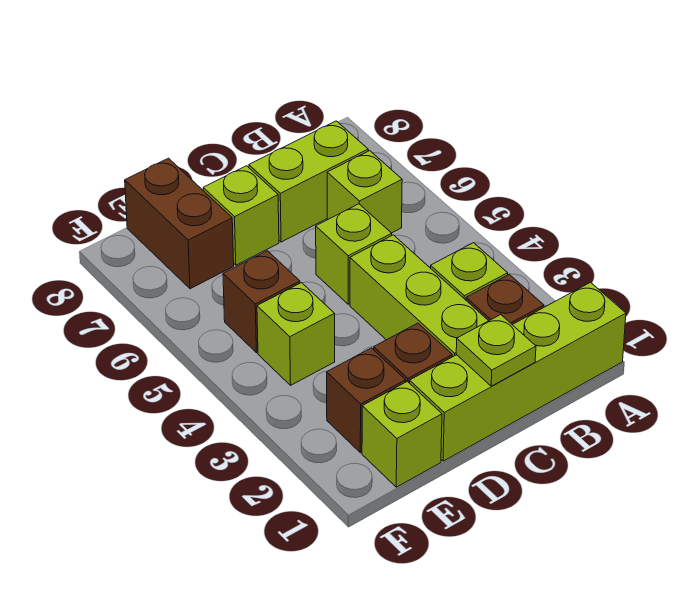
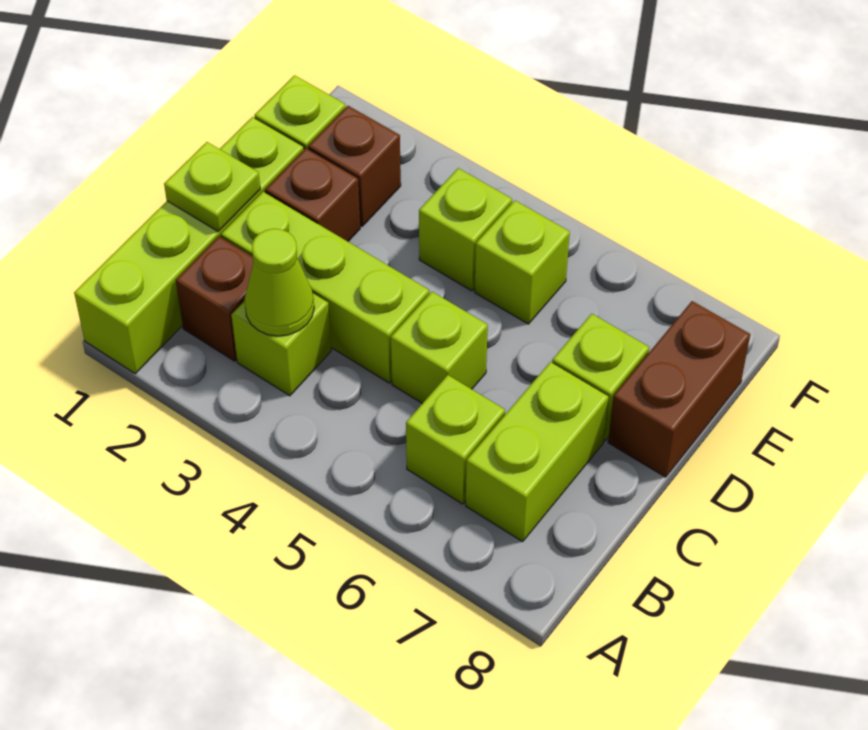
none -> lime cone B3 level 2
brown brick E5 level 1 -> lime brick E5 level 1
brown brick E7:E8 level 1 -> brown brick D8:E8 level 1

